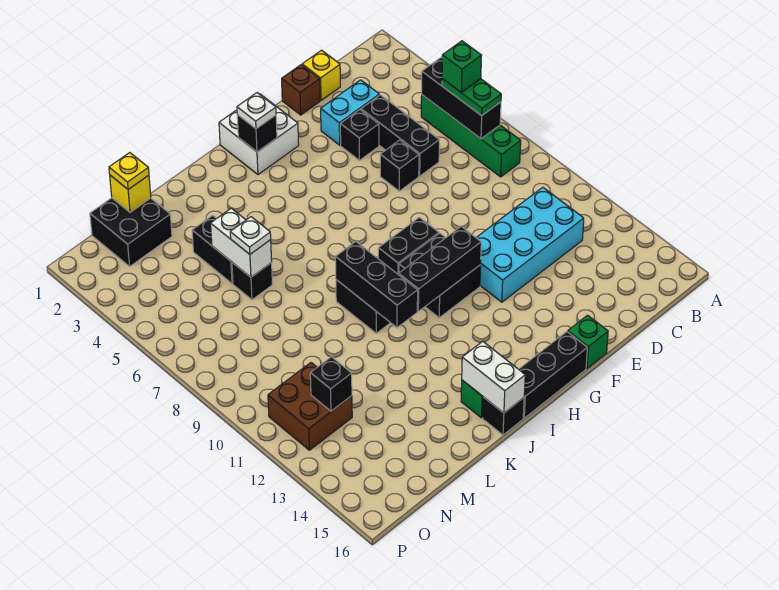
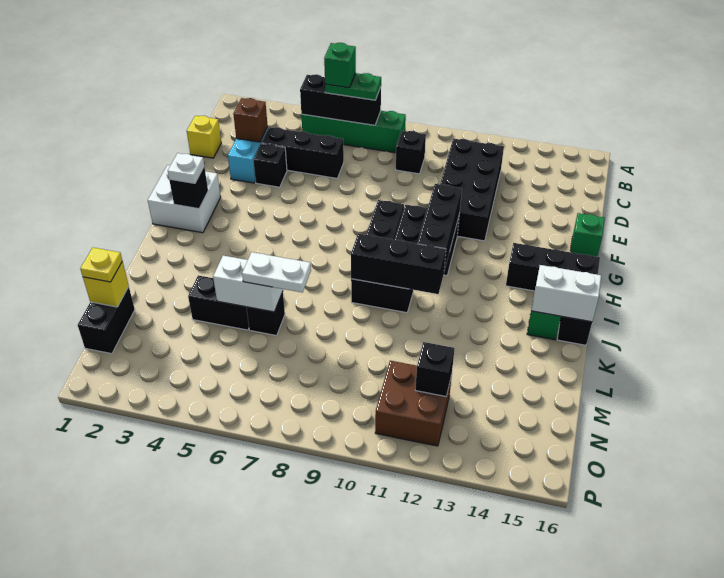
cyan brick C11:F12 level 1 -> black brick C11:F12 level 1
brown brick E1 level 1 -> brown brick D3 level 2
black brick E6 level 1 -> black brick C9 level 1
black brick G16:I16 level 1 -> black brick H14:H16 level 1
white plate L6 level 3 -> white plate L6:L7 level 3
black brick M1:N2 level 1 -> black brick M1:N1 level 1

